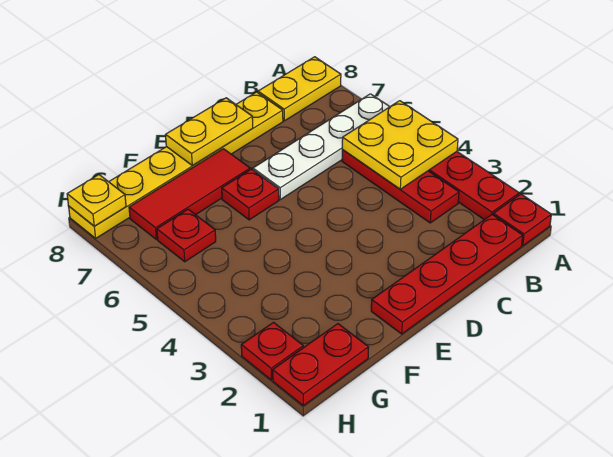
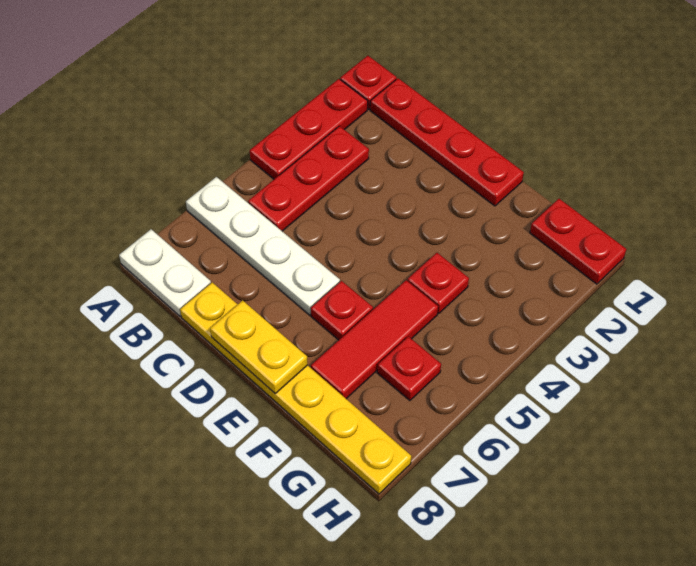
yellow plate A4:B5 level 2 -> none
yellow plate A8:B8 level 1 -> white plate A8:B8 level 1
red tile E7:G7 level 1 -> red tile F5:F7 level 1
red plate H2 level 1 -> red plate F4 level 1
yellow plate H8 level 2 -> none

